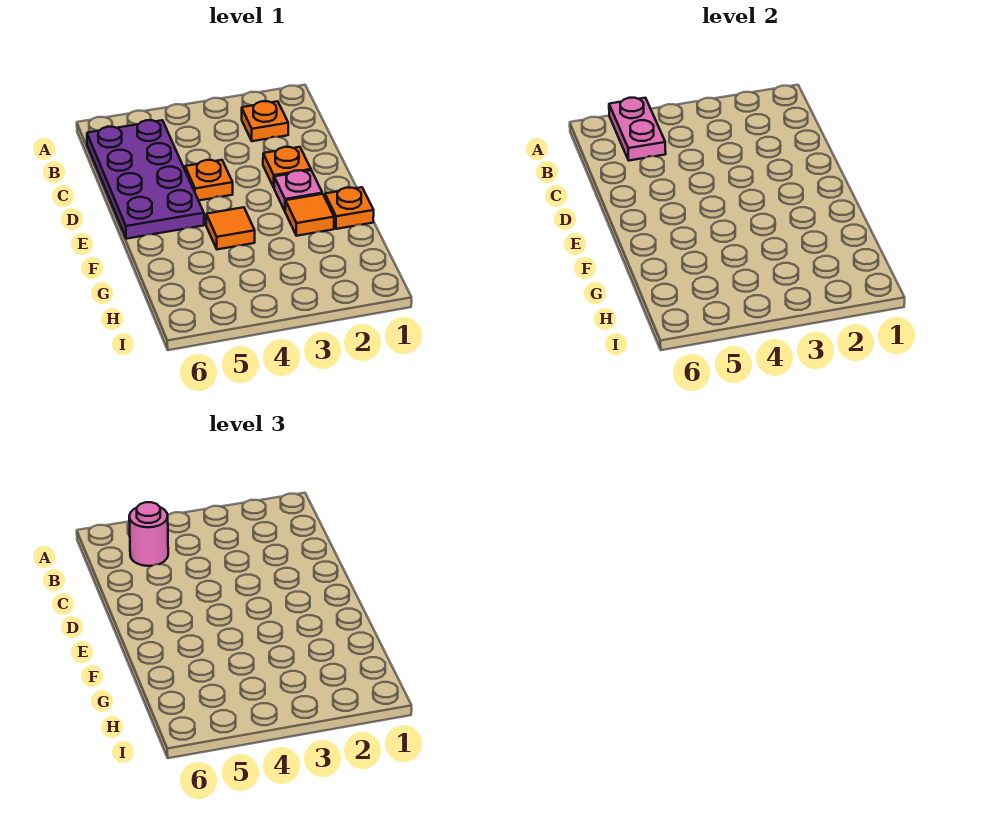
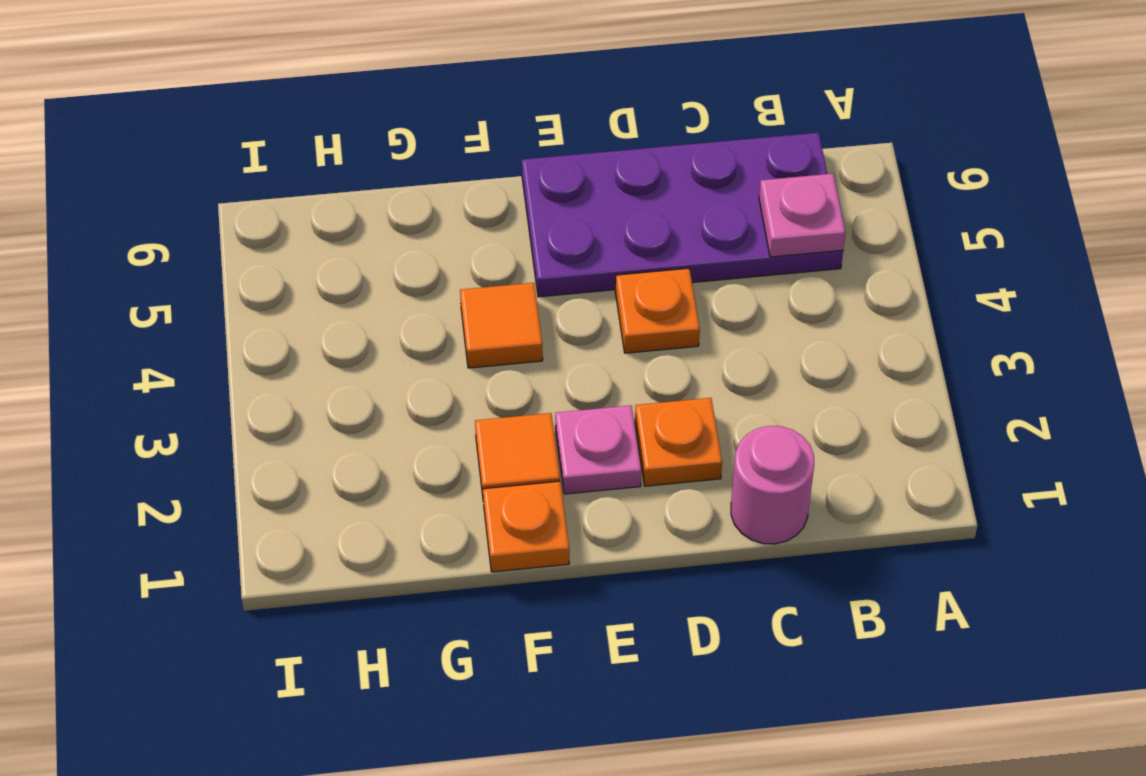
pink plate A5:B5 level 2 -> pink plate B5 level 2
orange plate B2 level 1 -> none
pink round brick B5 level 3 -> pink round brick C1 level 1

